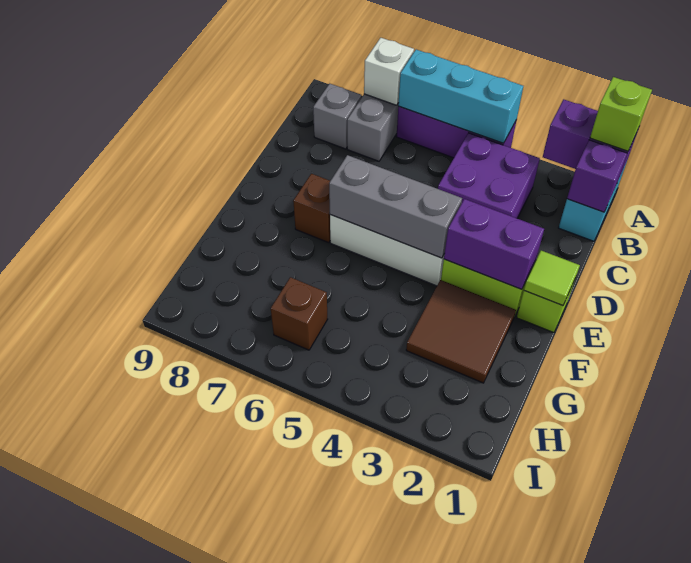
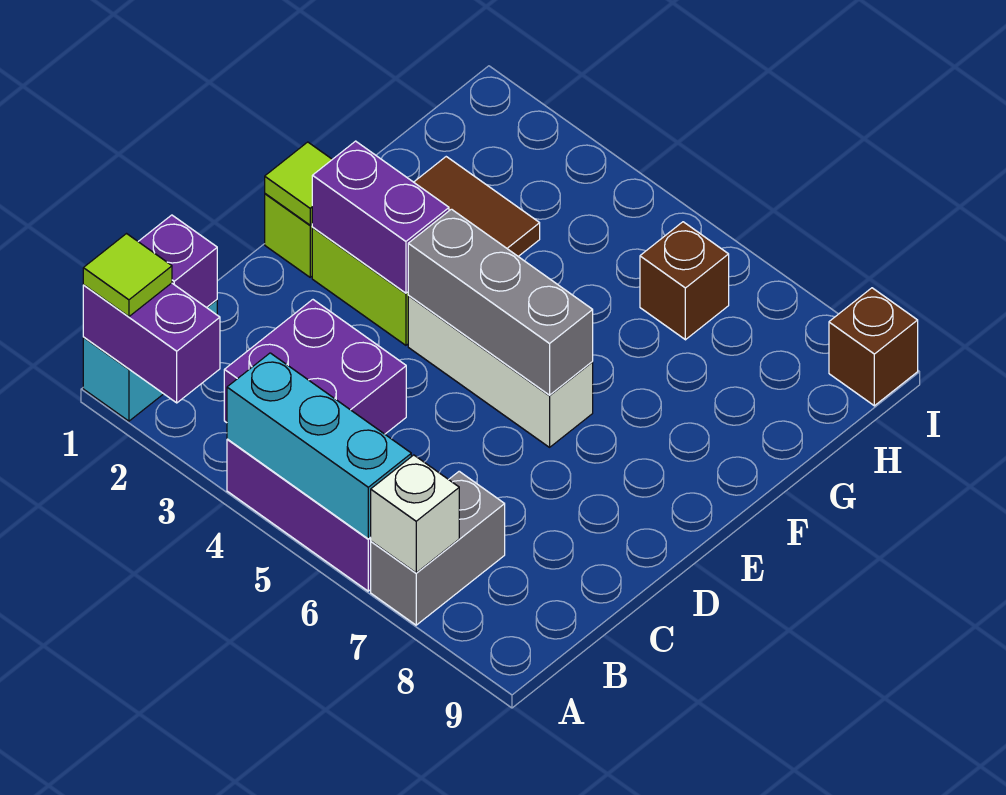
lime brick A1 level 3 -> lime tile A1 level 3
grey brick B8 level 1 -> none
brown brick E7 level 1 -> brown brick I9 level 1

